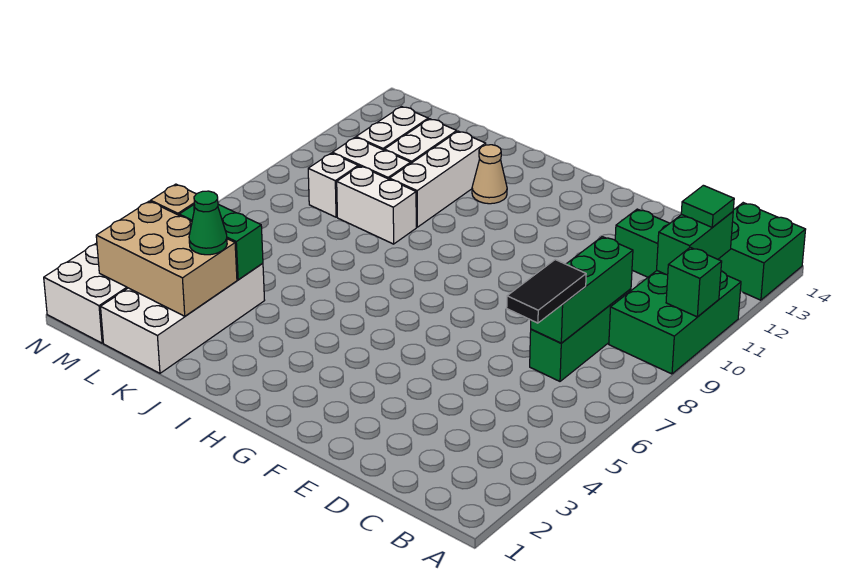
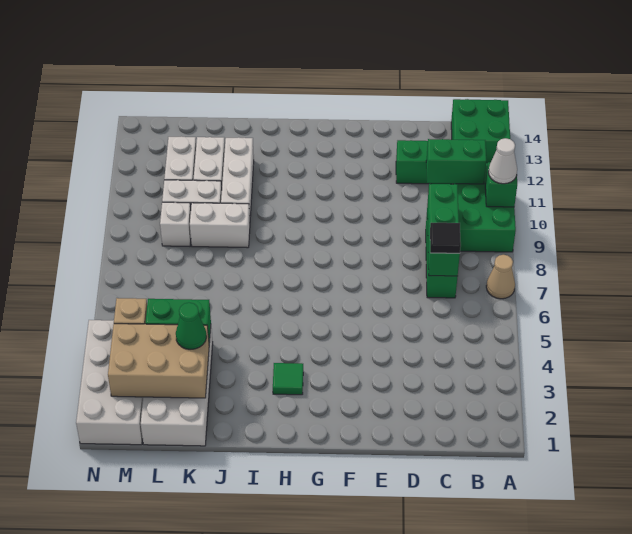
none -> white cone A10 level 3
green brick B11:B12 level 2 -> green brick B11:C11 level 2
green tile B12 level 3 -> green tile H3 level 1
black tile C6:C7 level 3 -> black tile C7 level 3
tan cone I12 level 1 -> tan cone A7 level 1

